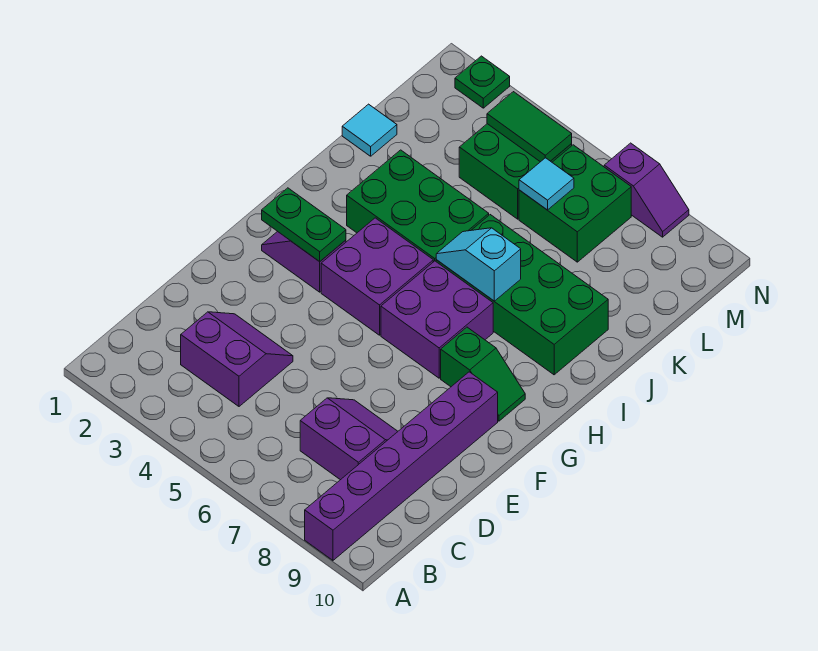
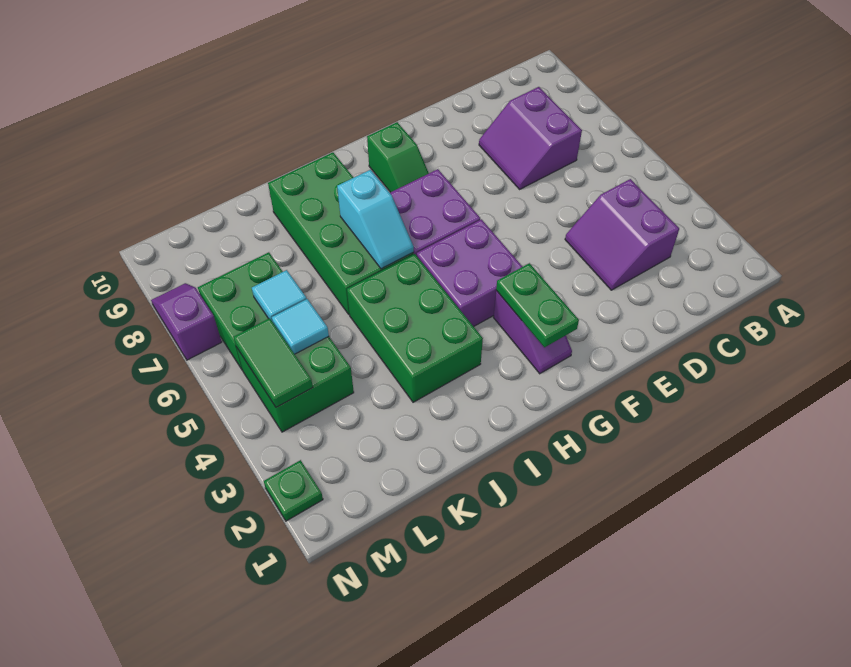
purple brick A9:F9 level 1 -> none
green slope G8:G9 level 1 top 8 -> green slope G8:G9 level 1 top 9
cyan tile K1 level 1 -> cyan tile L5 level 2

